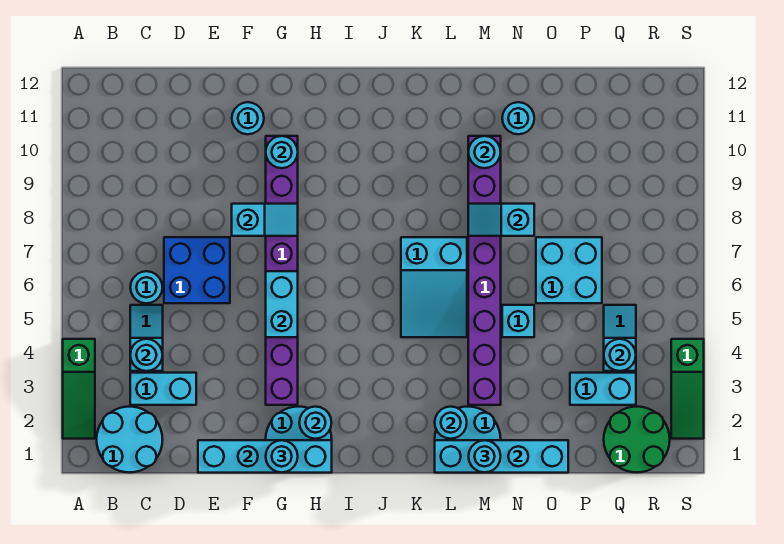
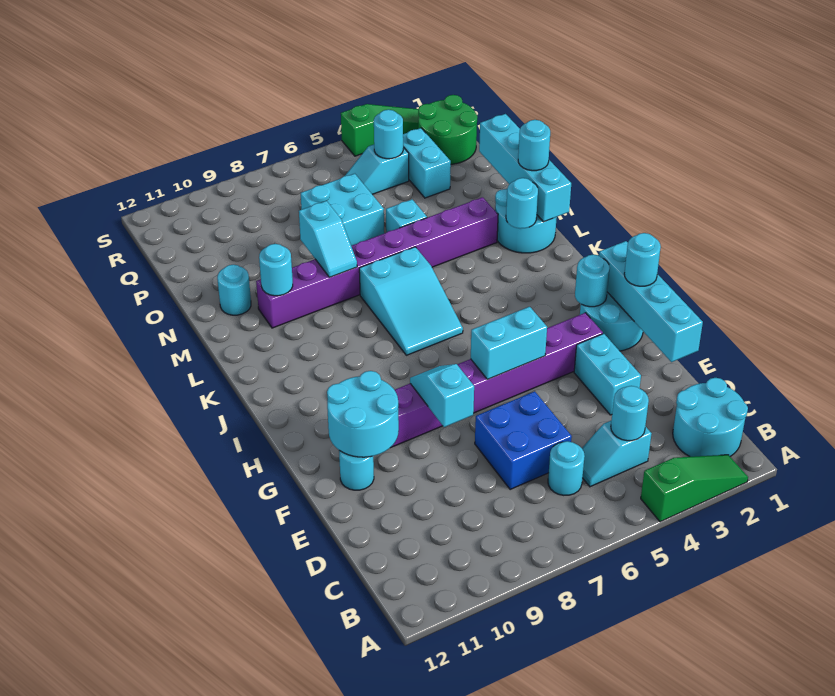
cyan brick C3:D3 level 1 -> cyan brick E3:F3 level 1
cyan round brick G10 level 2 -> cyan round brick F10:G11 level 2
cyan slope K5:L7 level 1 top 7 -> cyan slope J6:L7 level 1 top L

